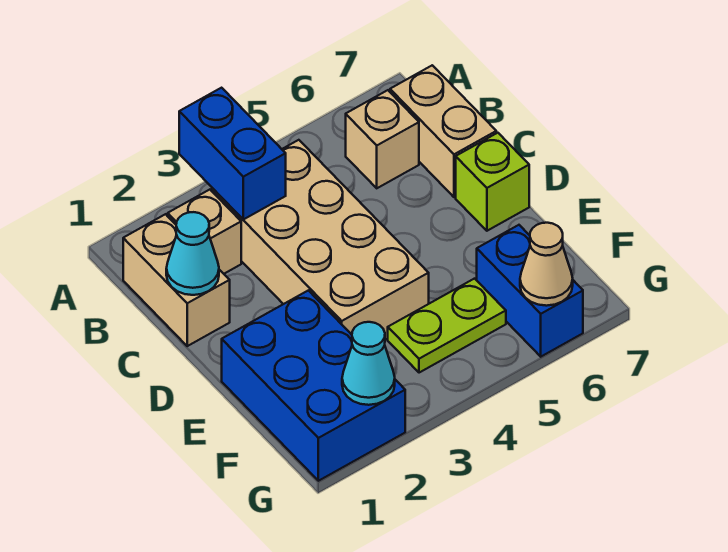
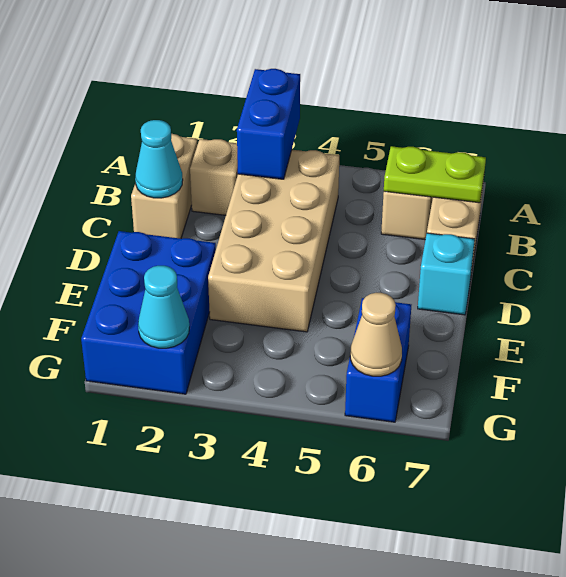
lime brick D7 level 1 -> cyan brick D7 level 1
lime plate F4:F5 level 1 -> lime plate B6:B7 level 2

